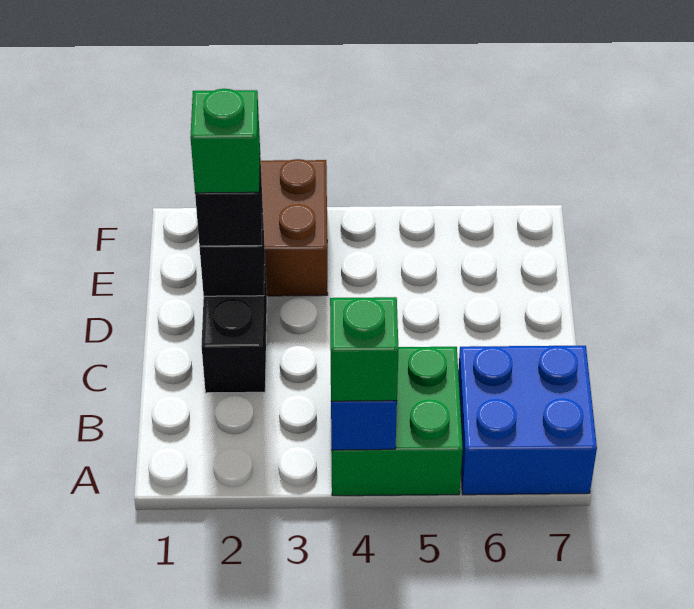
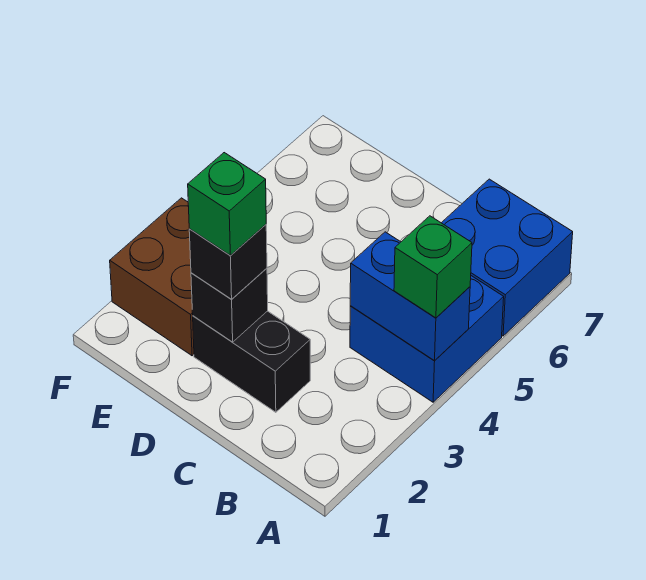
green brick A4:B5 level 1 -> blue brick A4:B5 level 1

